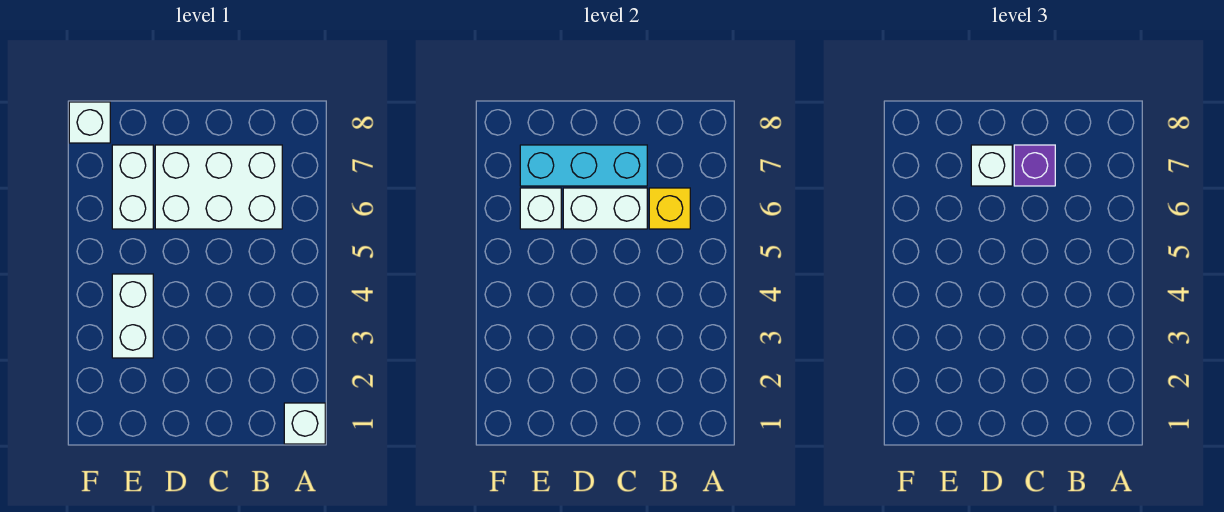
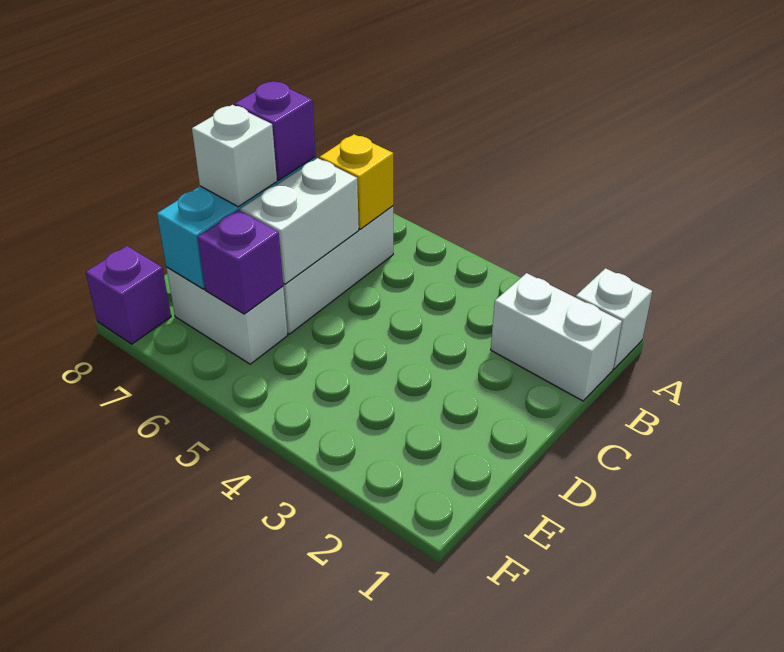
white brick E3:E4 level 1 -> white brick B1:B2 level 1
white brick E6 level 2 -> purple brick E6 level 2
white brick F8 level 1 -> purple brick F8 level 1

